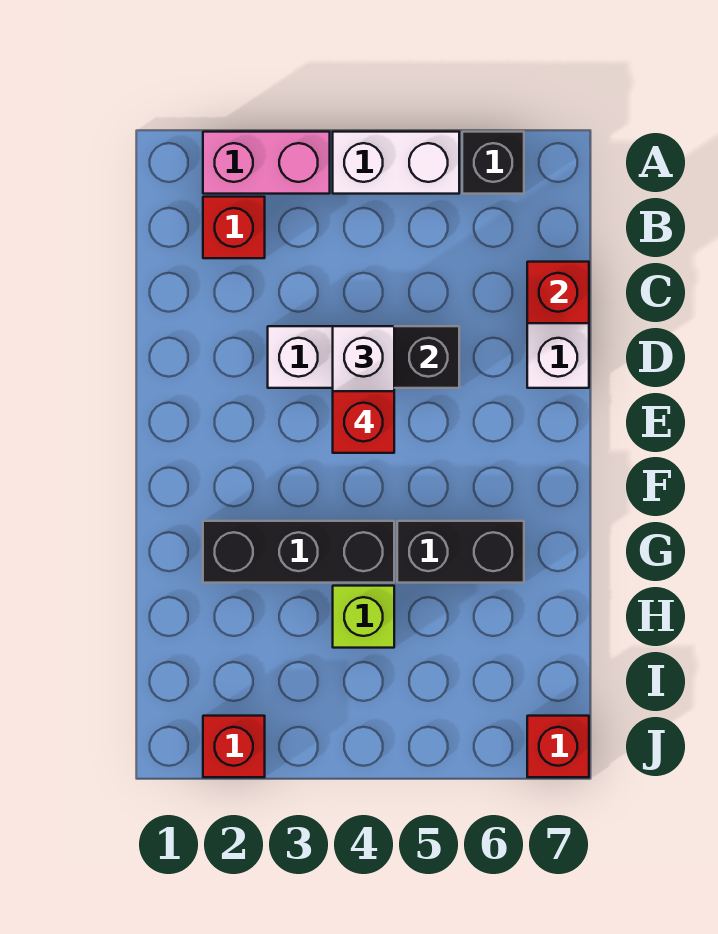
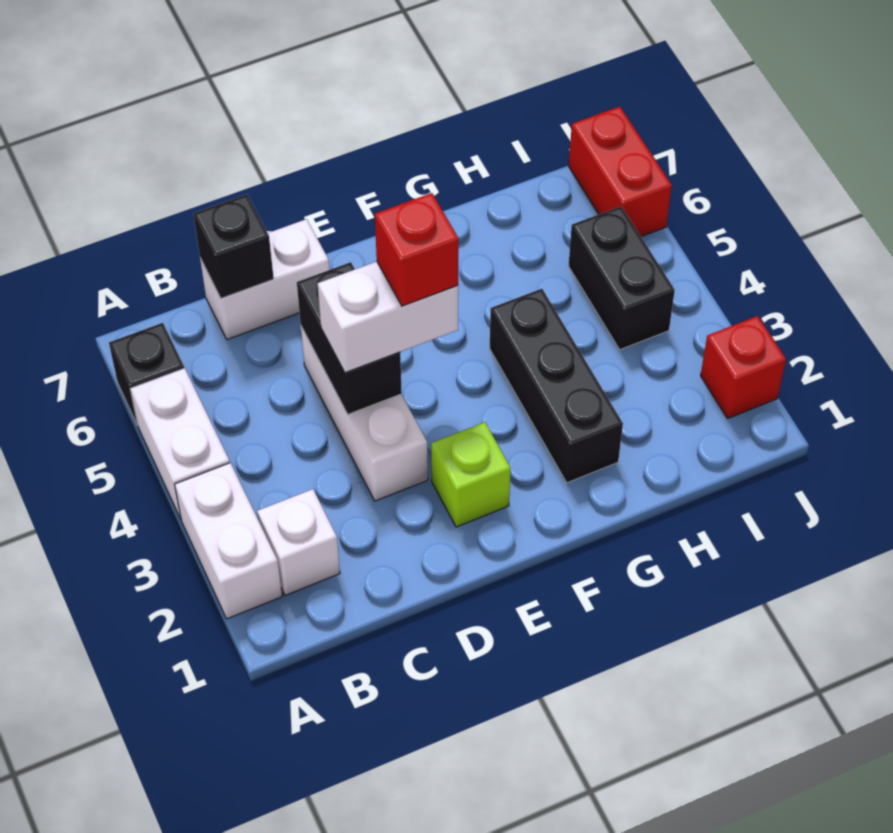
pink brick A2:A3 level 1 -> white brick A2:A3 level 1
red brick B2 level 1 -> white brick B2 level 1
red brick C7 level 2 -> black brick C7 level 2
black brick G5:G6 level 1 -> black brick I4:I5 level 1
lime brick H4 level 1 -> lime brick E2 level 1
red brick J7 level 1 -> red brick J6:J7 level 1

